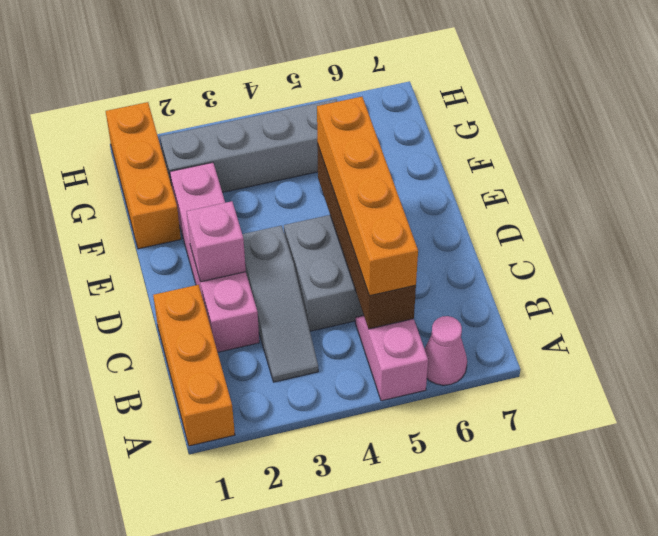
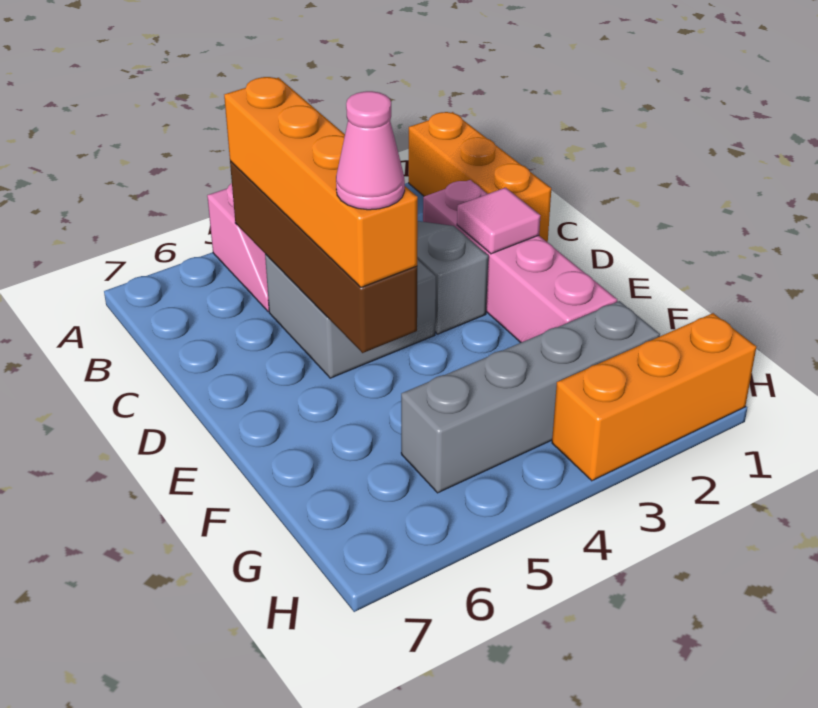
pink cone A6 level 1 -> pink cone E5 level 4
pink brick D2 level 2 -> pink tile D2 level 2
orange brick F1:H1 level 1 -> orange brick H1:H3 level 1

